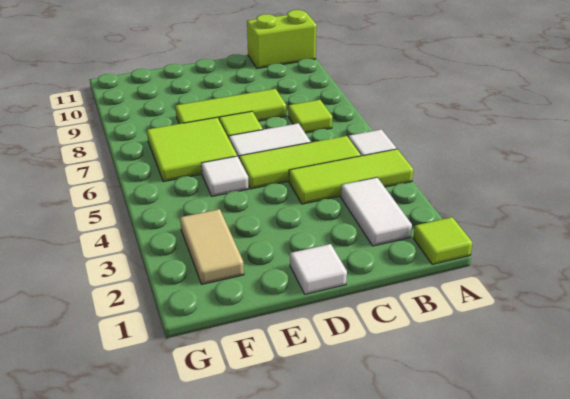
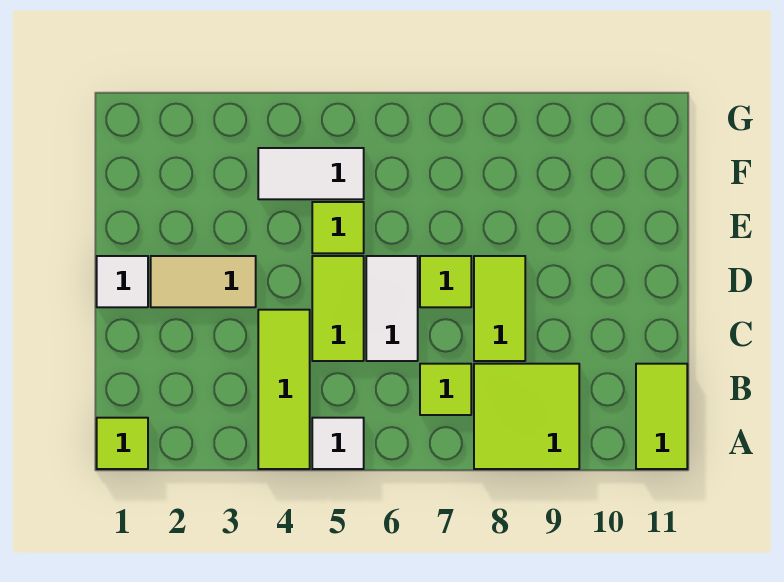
lime brick A11:B11 level 1 -> lime tile A11:B11 level 1
white tile B2:B3 level 1 -> white tile F4:F5 level 1
lime tile B5:D5 level 1 -> lime tile C5:D5 level 1
lime tile C8:E8 level 1 -> lime tile C8:D8 level 1
white tile E5 level 1 -> lime tile E5 level 1
lime tile E6:F7 level 1 -> lime tile A8:B9 level 1
tan tile F2:F3 level 1 -> tan tile D2:D3 level 1

